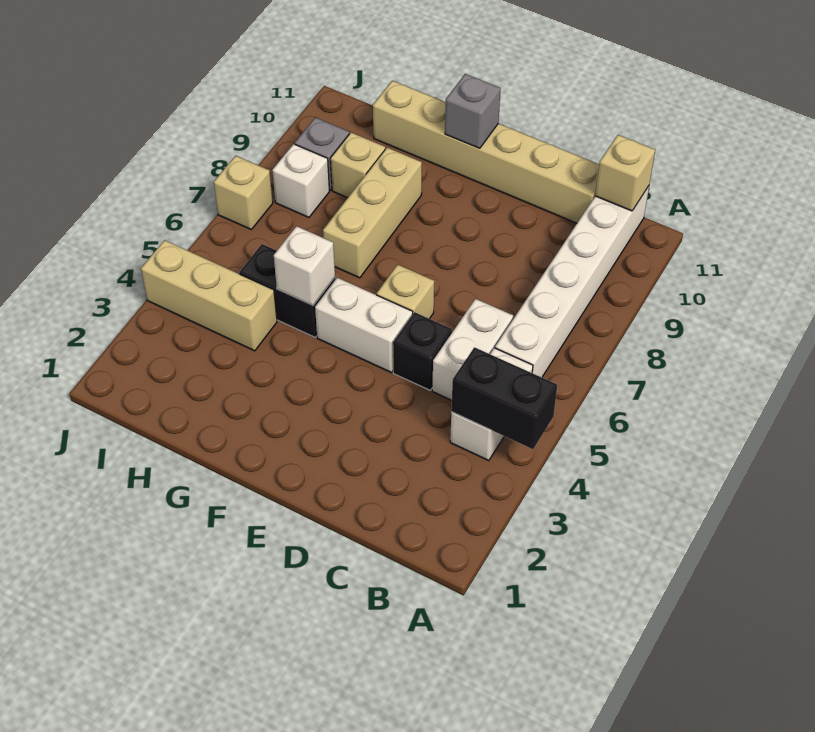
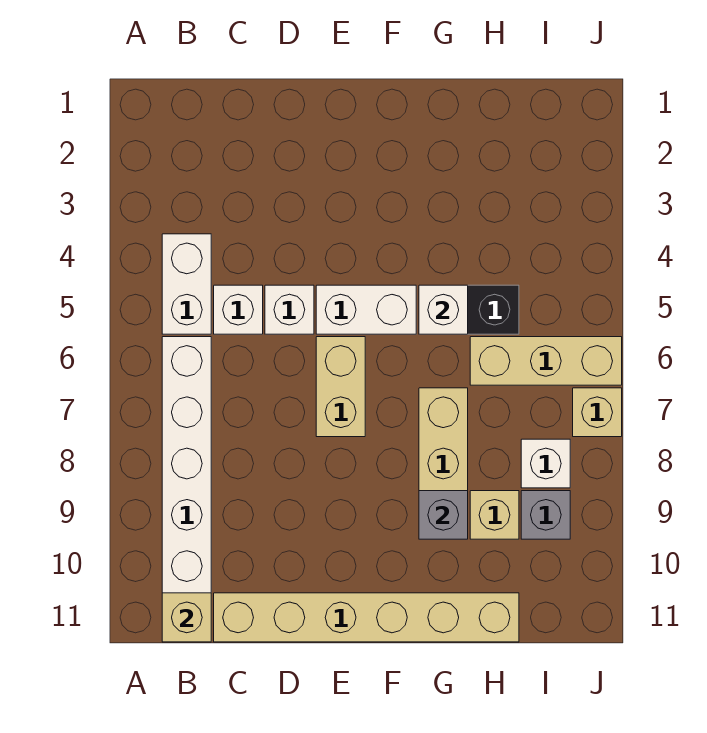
black brick A4:B4 level 2 -> none
white brick C5:C6 level 1 -> white brick C5 level 1
black brick D5 level 1 -> white brick D5 level 1
tan brick E6 level 1 -> tan brick E6:E7 level 1
grey brick F11 level 2 -> grey brick G9 level 2
tan brick H4:J4 level 1 -> tan brick H6:J6 level 1

